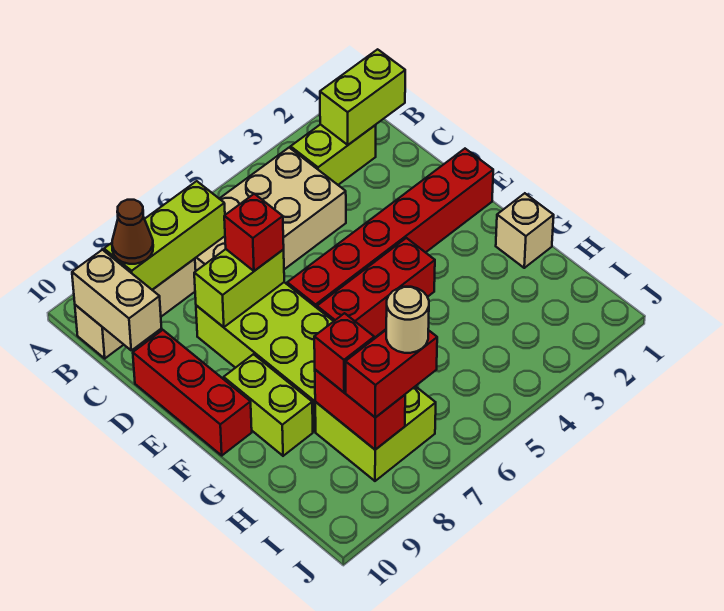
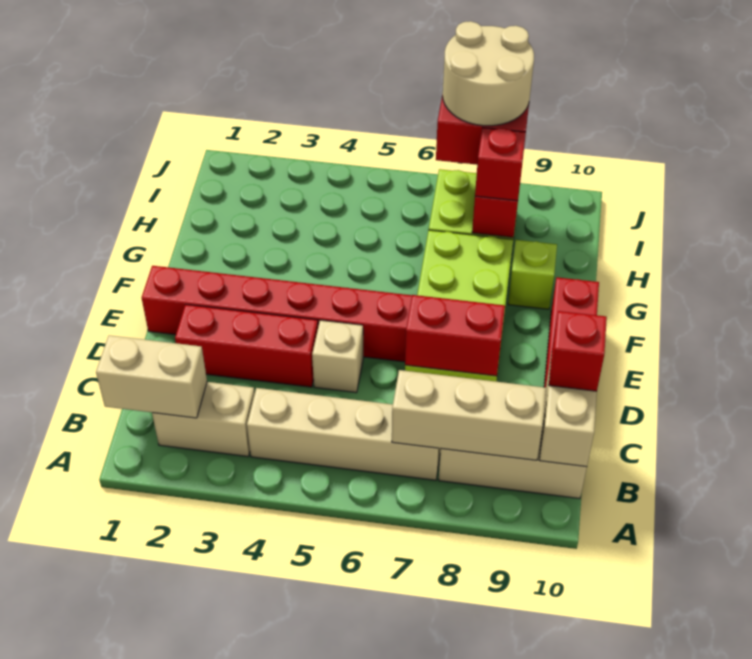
lime brick B1:B2 level 2 -> tan brick B1:B2 level 2
lime brick B2:B3 level 1 -> tan brick B2:B3 level 1
tan brick B4:C7 level 1 -> tan brick B4:B7 level 1
lime brick B7:B9 level 2 -> tan brick B7:B9 level 2
brown cone B9 level 3 -> none
lime brick D7:D8 level 2 -> red brick D7:D8 level 2
red brick D7 level 3 -> red brick C10 level 3
red brick F4:F6 level 1 -> red brick D2:D4 level 1
lime brick F9:G9 level 1 -> lime brick G9 level 1
tan brick G1 level 1 -> tan brick D5 level 1
tan round brick I7 level 4 -> tan round brick I7:J8 level 4

